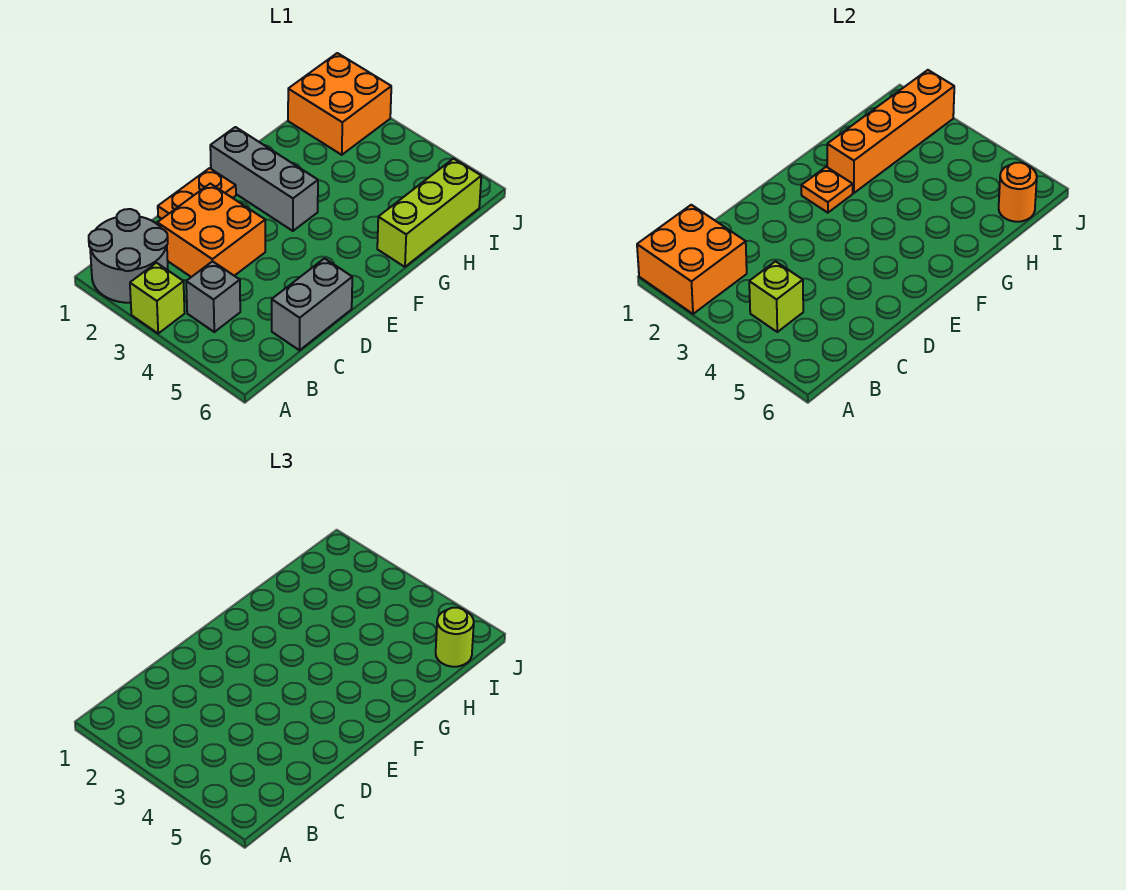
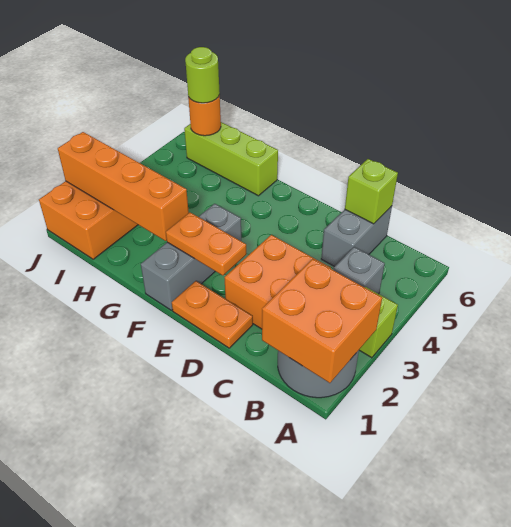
lime brick B4 level 2 -> lime brick C6 level 2
grey brick C6:D6 level 1 -> grey brick C5:C6 level 1
orange plate F2 level 2 -> orange plate E2:F2 level 2

